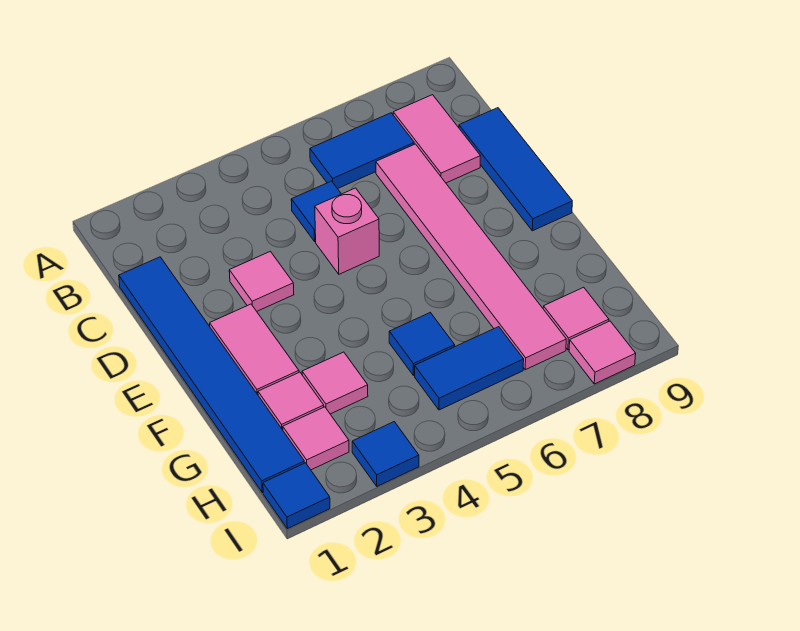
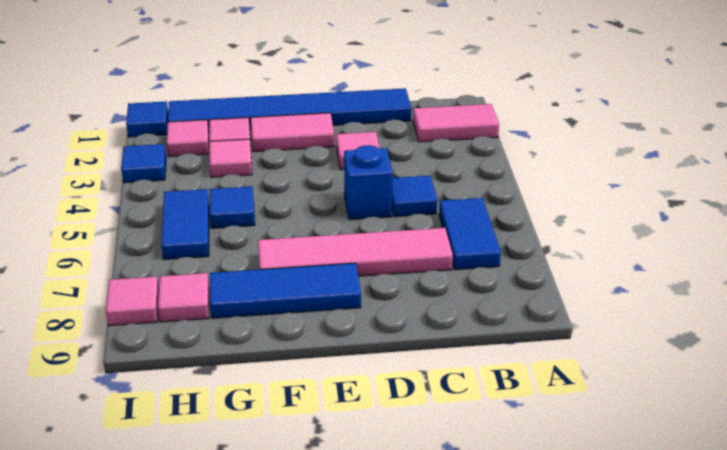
pink tile B8:C8 level 1 -> pink tile A2:B2 level 1
pink tile C7:H7 level 1 -> pink tile C7:F7 level 1
blue tile C9:E9 level 1 -> blue tile E8:G8 level 1
pink brick D5 level 1 -> blue brick D5 level 1

